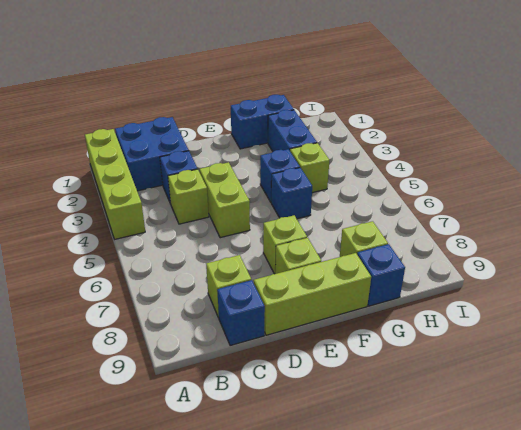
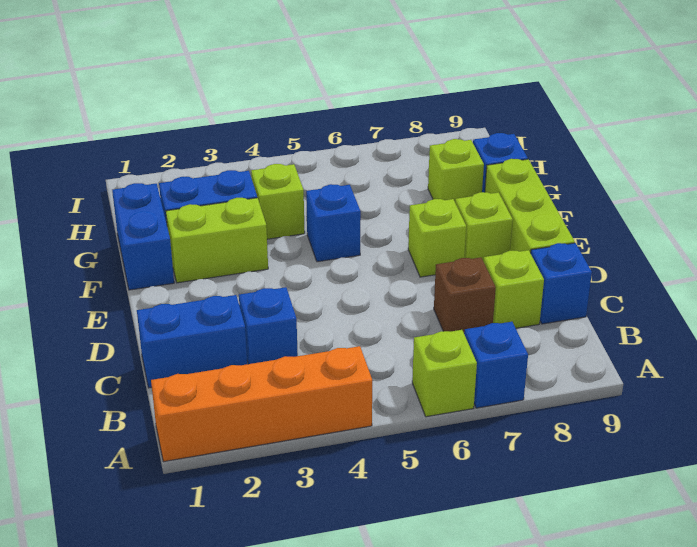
lime brick A1:A4 level 1 -> orange brick A1:A4 level 1
blue brick B1:C2 level 1 -> blue brick C1:C2 level 1
lime brick C4 level 1 -> lime brick A6 level 1
none -> brown brick C7 level 1
lime brick D4:D5 level 1 -> lime brick F2:F3 level 1
blue brick F4 level 1 -> blue brick A7 level 1

